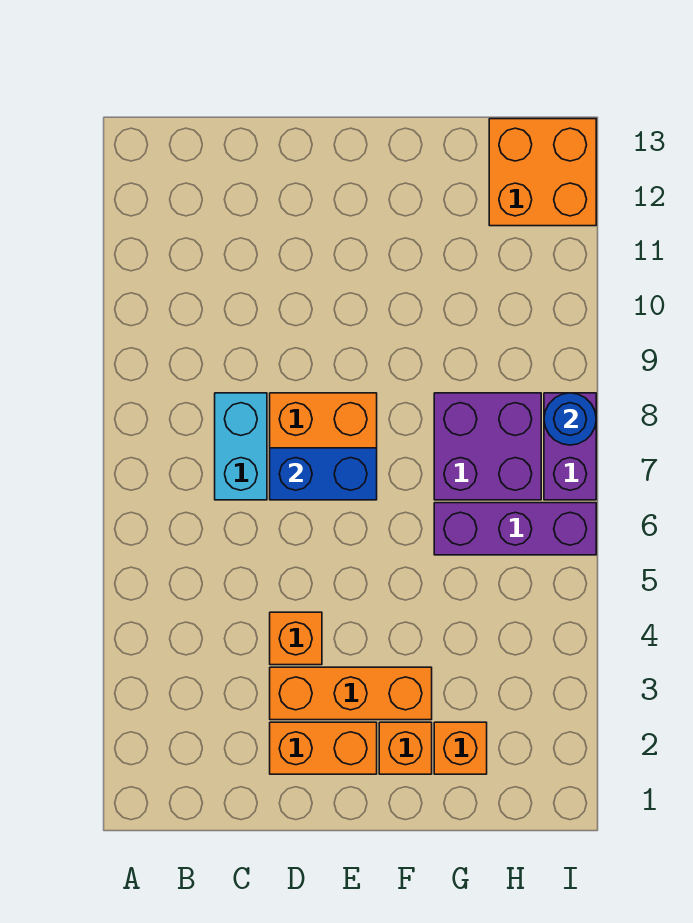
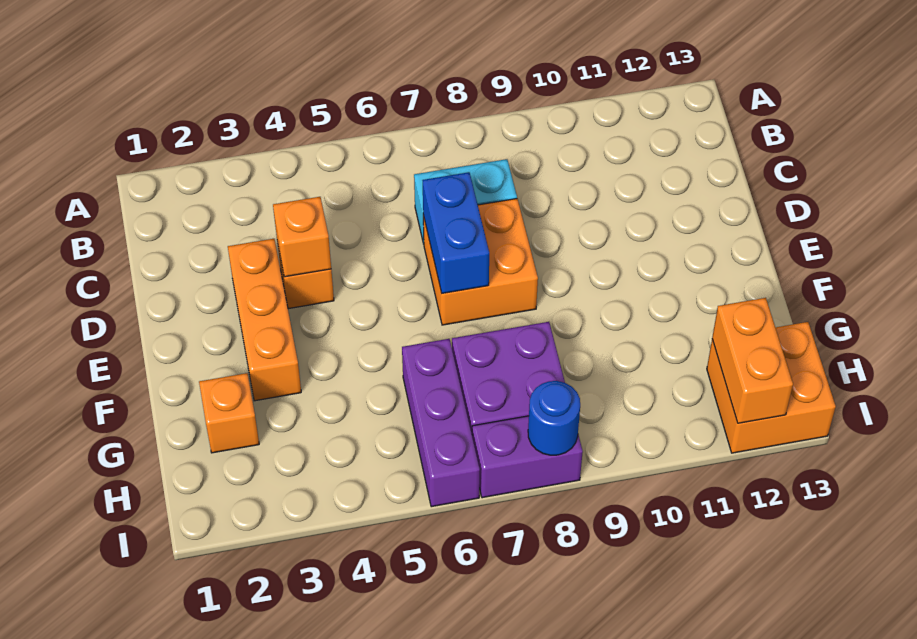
orange brick D2:E2 level 1 -> orange brick H12:I12 level 2
orange brick F2 level 1 -> orange brick D4 level 2

